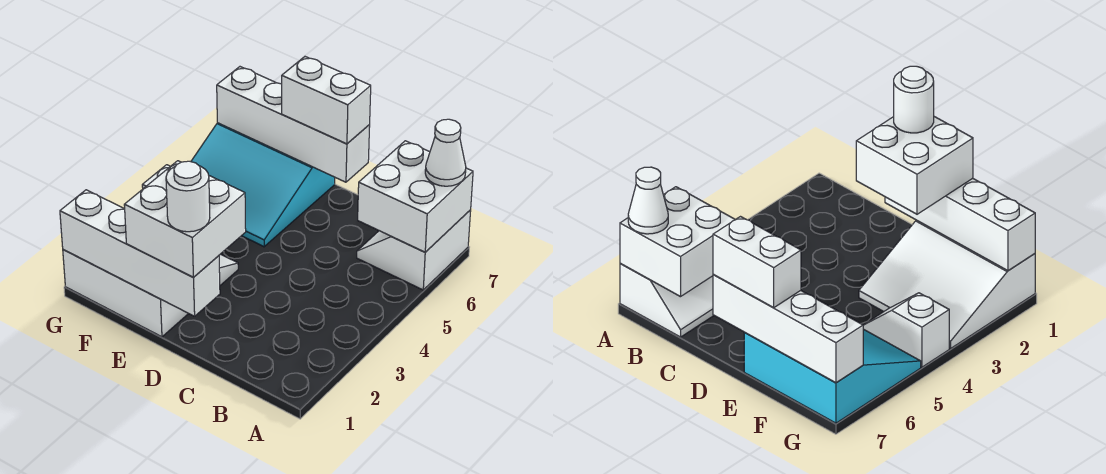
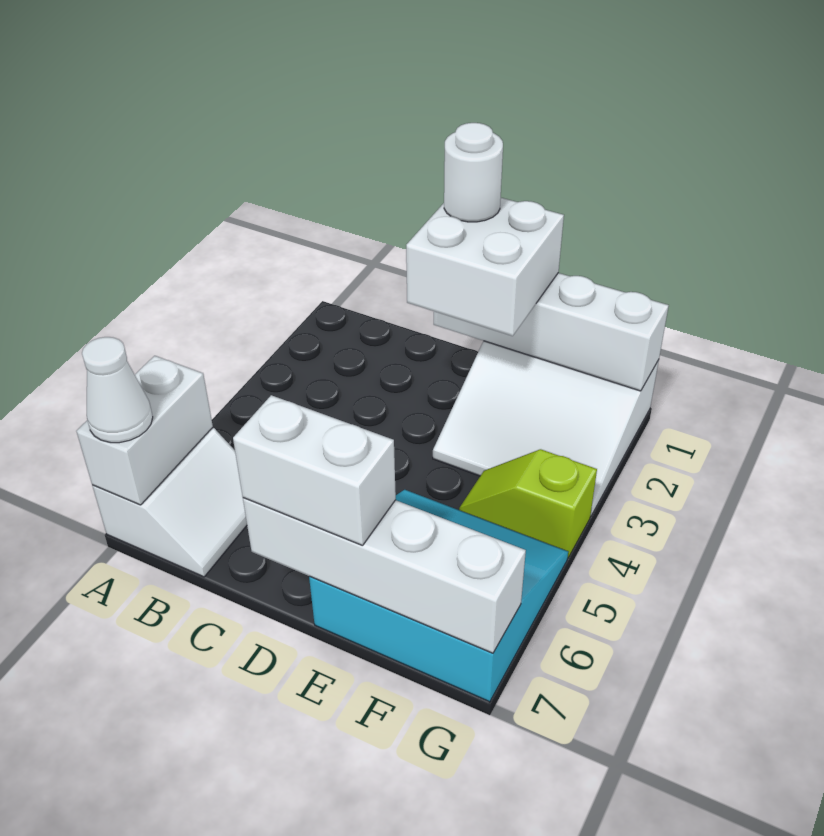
white brick A6:B7 level 2 -> white brick A6:A7 level 2
white slope F4:G4 level 1 top G -> lime slope F4:G4 level 1 top G

